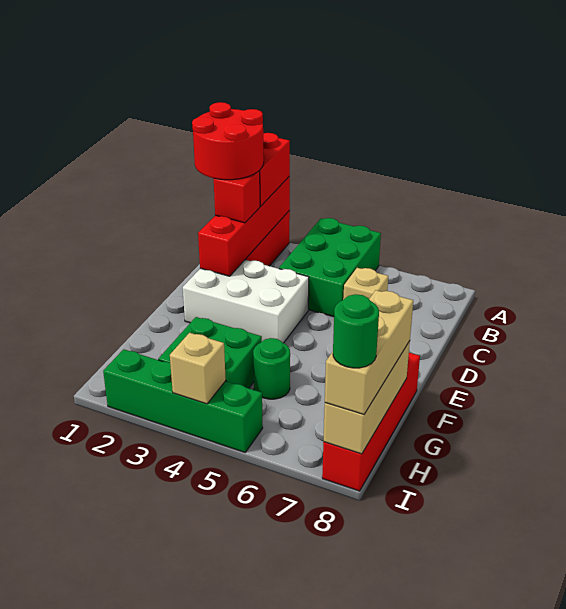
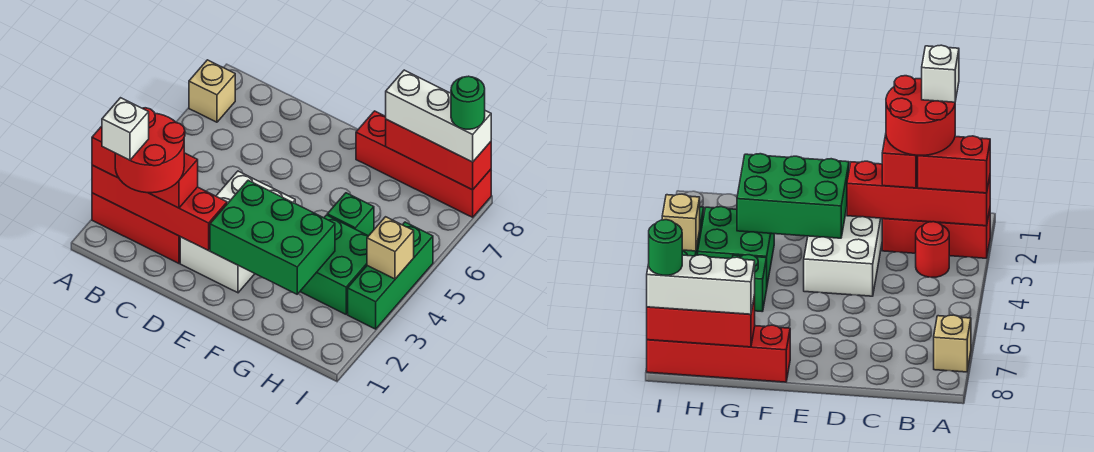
green brick A4:C5 level 1 -> green brick E2:G3 level 2
none -> white brick B1 level 5
none -> red round brick B3 level 1
tan brick C6 level 1 -> tan brick A7 level 1
green round brick G5 level 1 -> green brick G5 level 1
tan brick G8:I8 level 2 -> red brick G8:I8 level 2
tan brick G8:I8 level 3 -> white brick G8:I8 level 3
green brick I2:I5 level 1 -> green brick I3:I5 level 1

